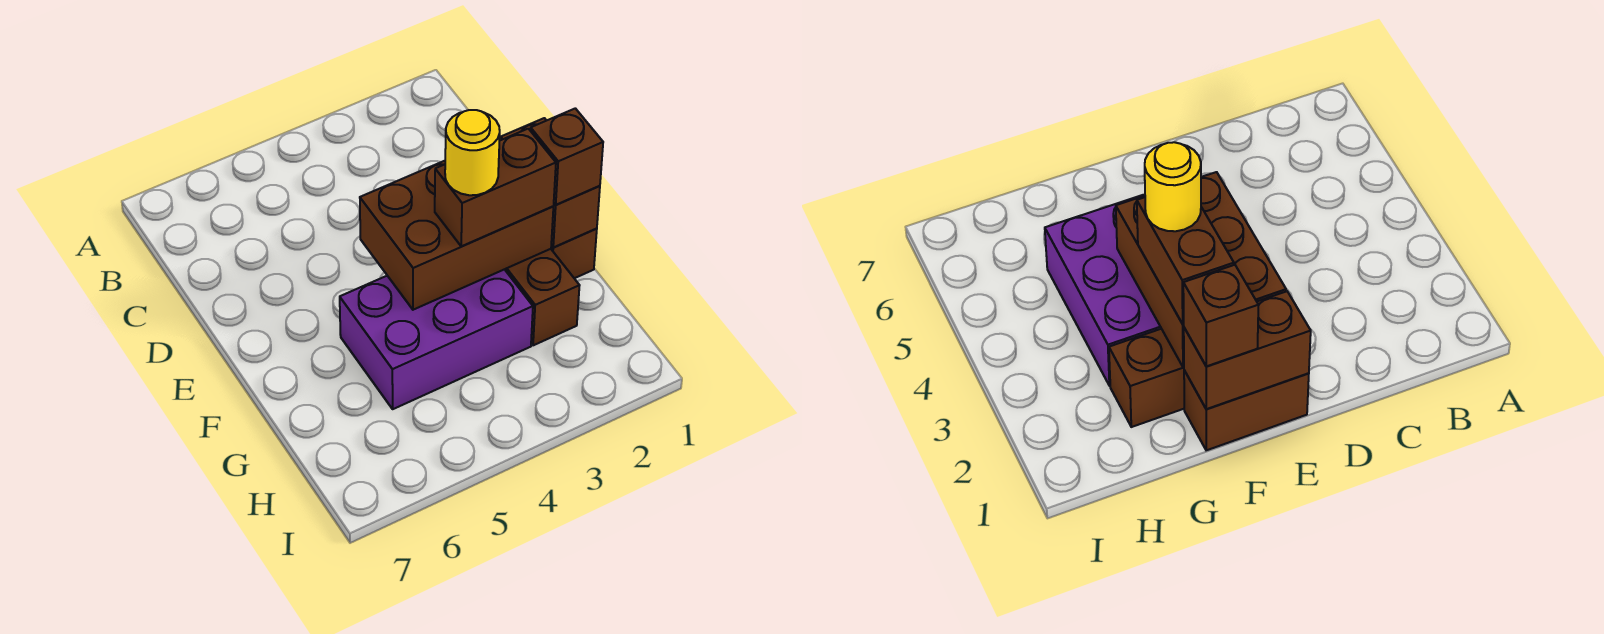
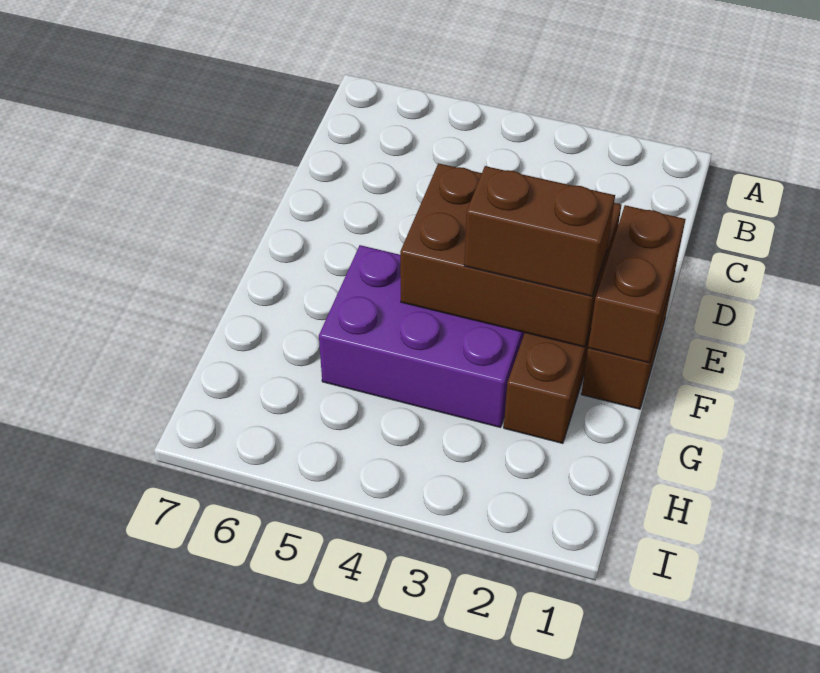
brown brick F1 level 3 -> none
yellow round brick F3 level 4 -> none

